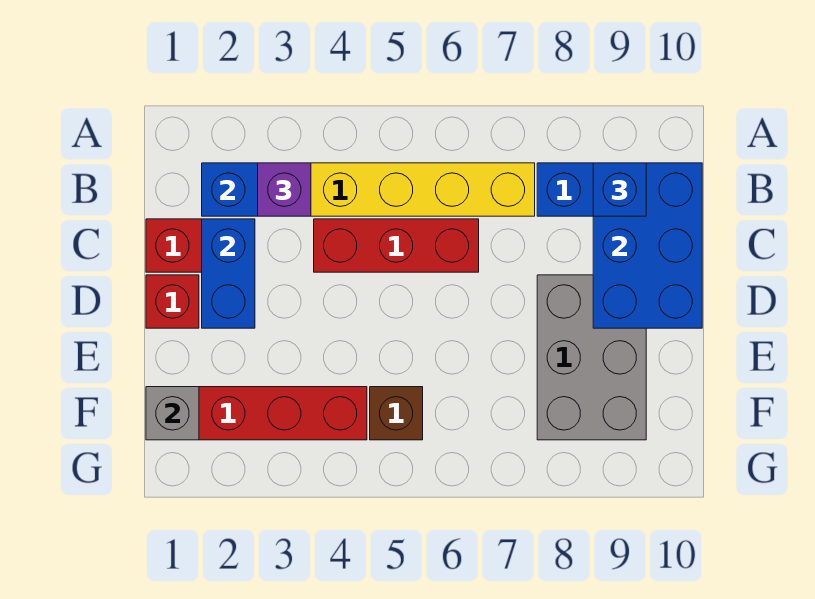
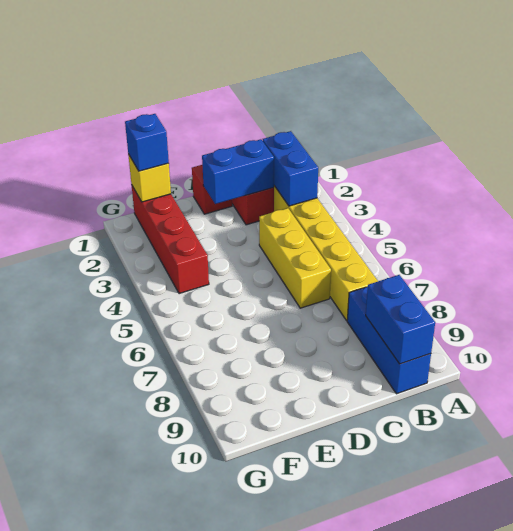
purple brick B3 level 3 -> none
blue brick B9:D10 level 2 -> blue brick B9:B10 level 2
blue brick B9 level 3 -> blue brick F1 level 3
red brick C4:C6 level 1 -> yellow brick C4:C6 level 1
grey brick D8:F9 level 1 -> none
grey brick F1 level 2 -> yellow brick F1 level 2
brown brick F5 level 1 -> none

